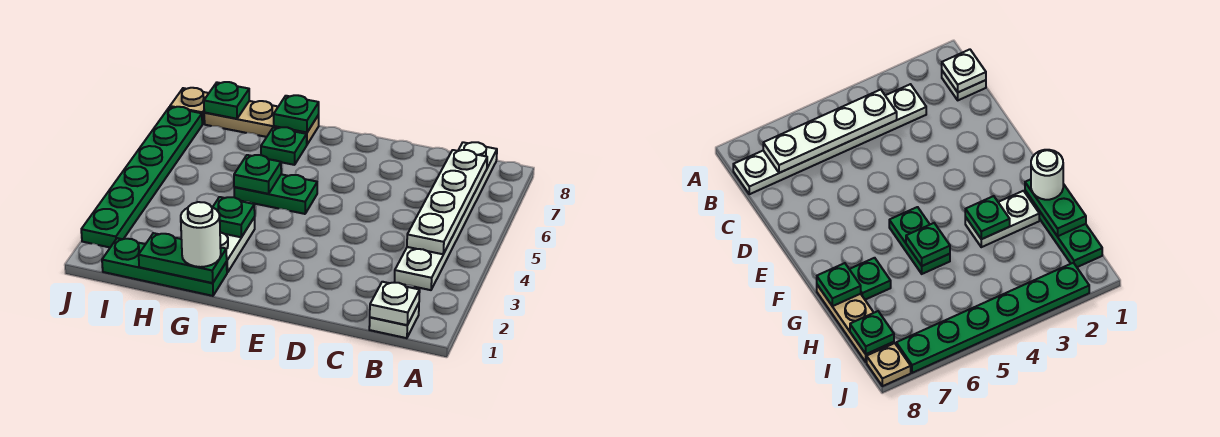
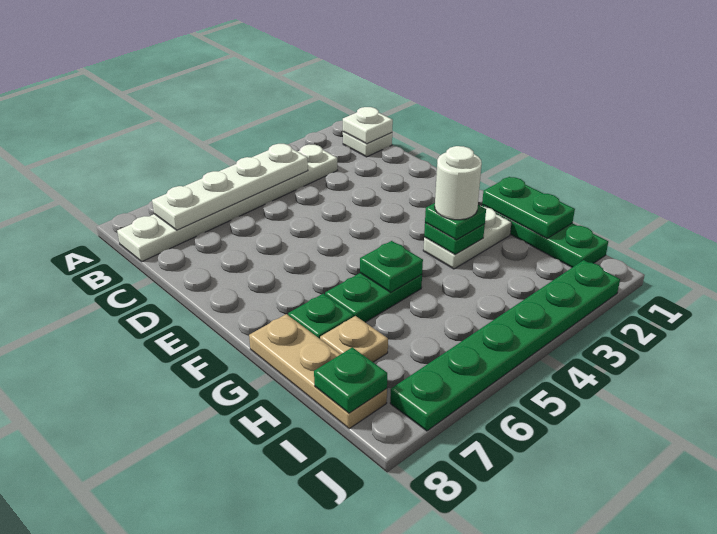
green plate F5:G5 level 1 -> green plate G5:G6 level 1
white round brick G1 level 3 -> white round brick G3 level 4
green plate G8 level 2 -> green plate G3 level 3
tan plate J8 level 1 -> tan plate H7 level 1

